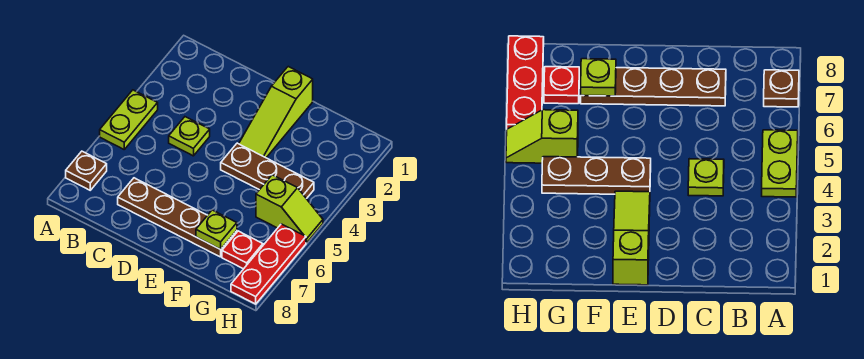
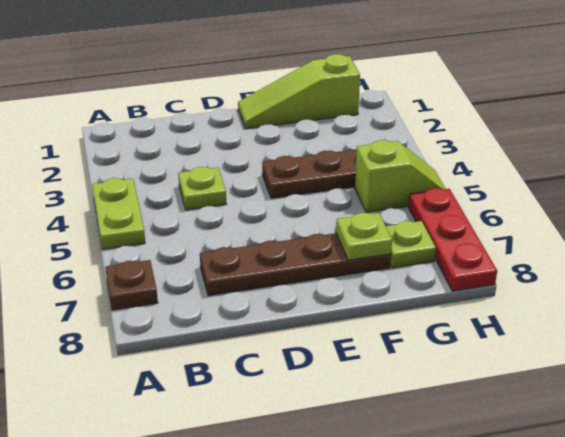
lime slope E1:E3 level 1 top 1 -> lime slope E1:G1 level 1 top G
red plate G7 level 1 -> lime plate G7 level 1

